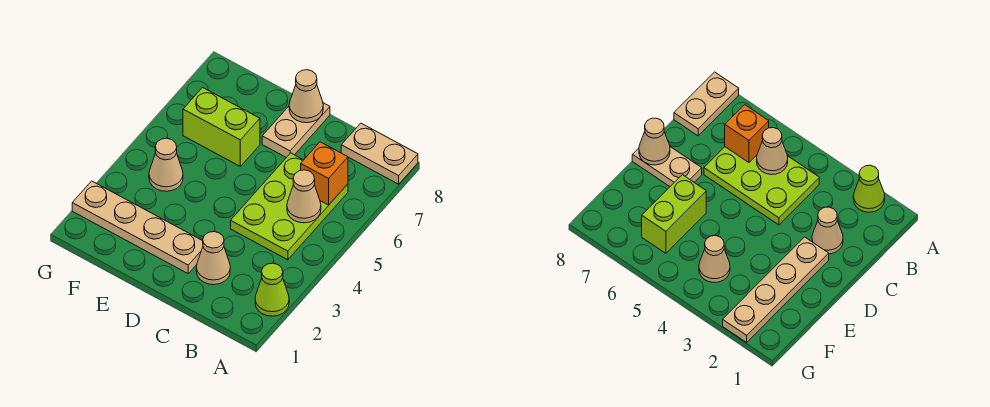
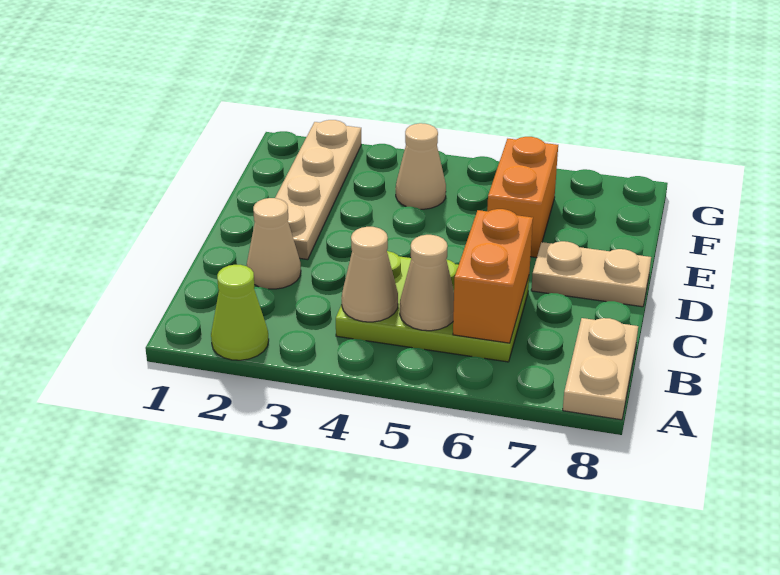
orange brick B6 level 2 -> orange brick B6:C6 level 2
tan cone D8 level 2 -> tan cone B4 level 2
lime brick E6:F6 level 1 -> orange brick E6:F6 level 1

